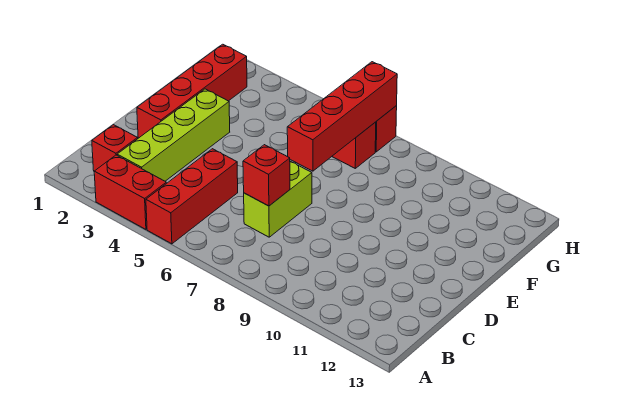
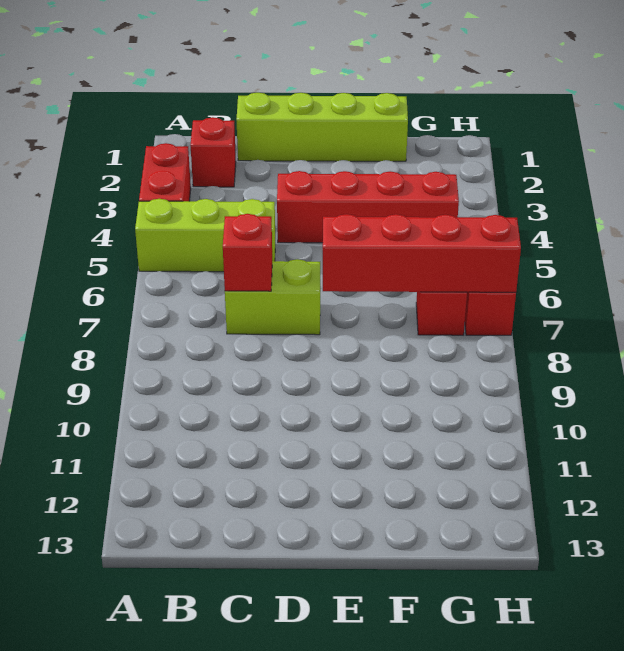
red brick A5:C5 level 1 -> lime brick A5:C5 level 1
lime brick B3:E3 level 1 -> lime brick C1:F1 level 1
red brick D2:G2 level 1 -> red brick D4:G4 level 1

